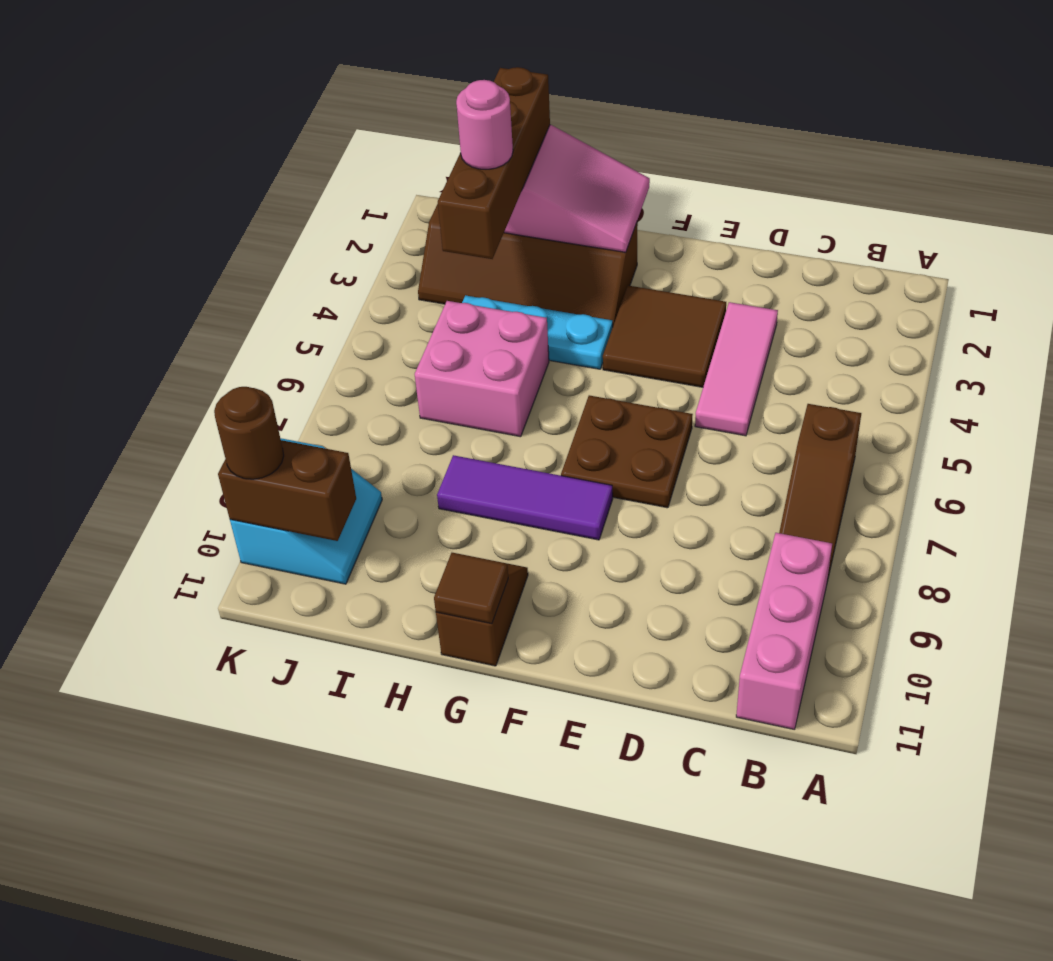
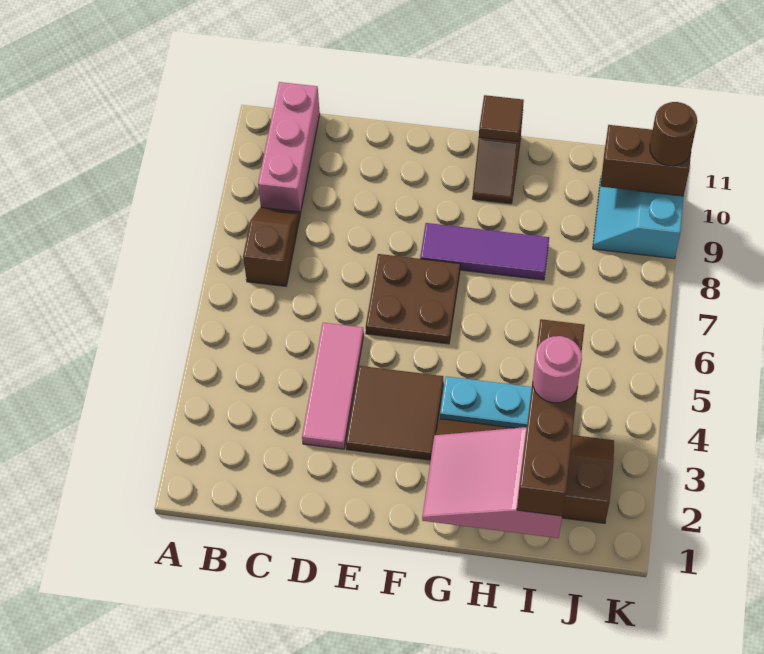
brown slope B6:B8 level 1 top 6 -> brown slope B7:B8 level 1 top 7
pink brick H5:I6 level 1 -> none

